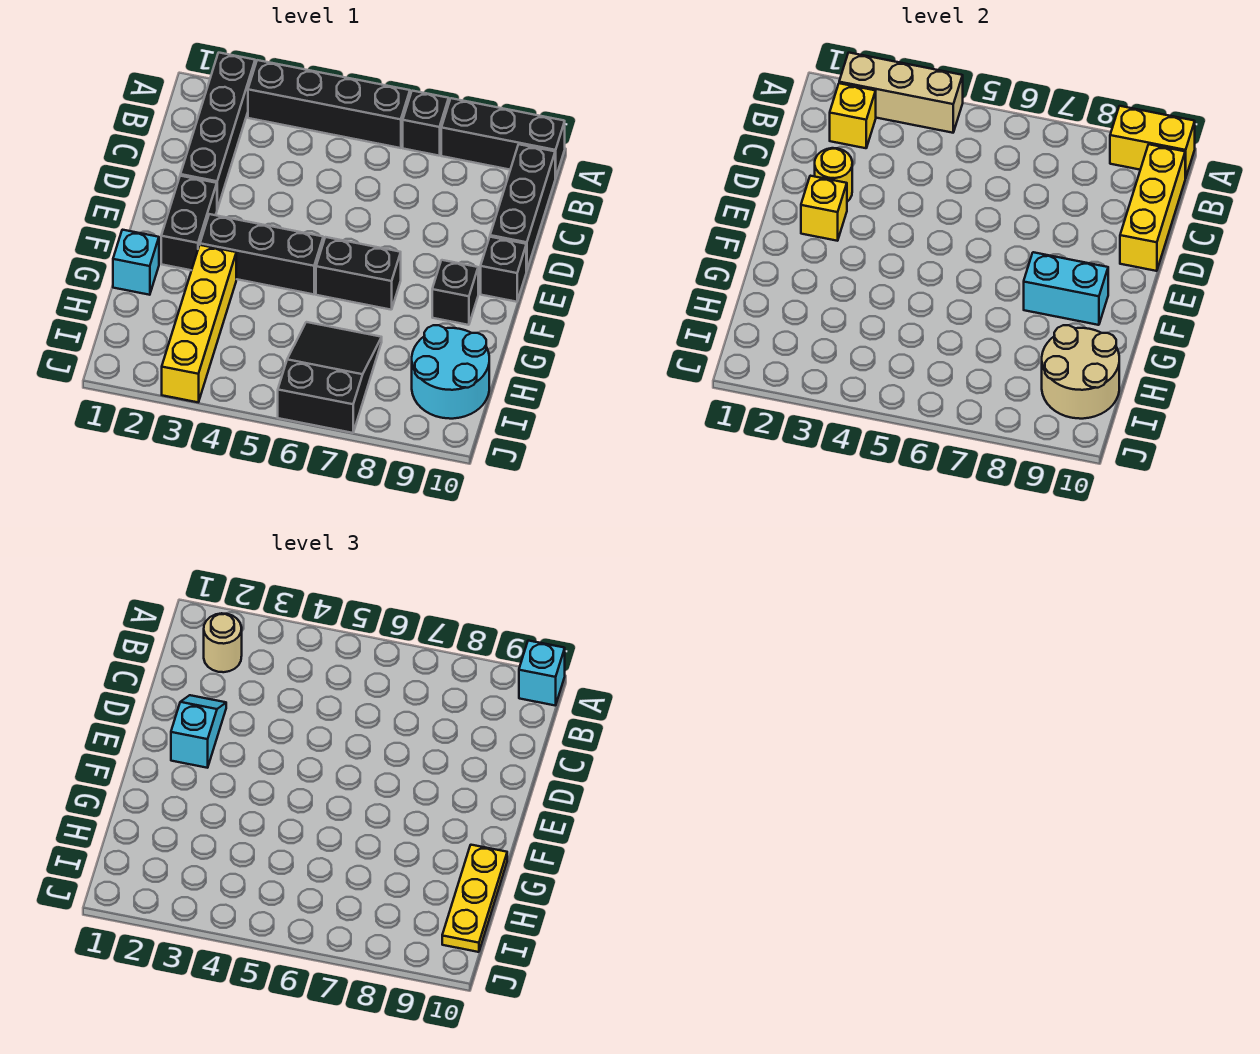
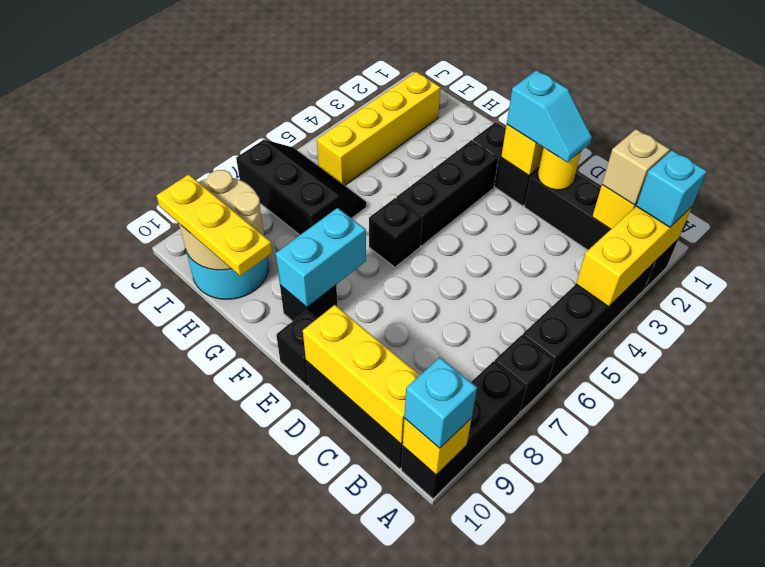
tan brick A2:A4 level 2 -> yellow brick A2:A4 level 2
yellow brick A9:A10 level 2 -> yellow brick A10 level 2
tan round brick B2 level 3 -> tan brick B2 level 3
black brick F6:F7 level 1 -> black brick F6 level 1
cyan brick G1 level 1 -> cyan brick A2 level 3
yellow brick G3:J3 level 1 -> yellow brick I2:I5 level 1
black slope H6:J7 level 1 top J -> black slope H6:J7 level 1 top 7

